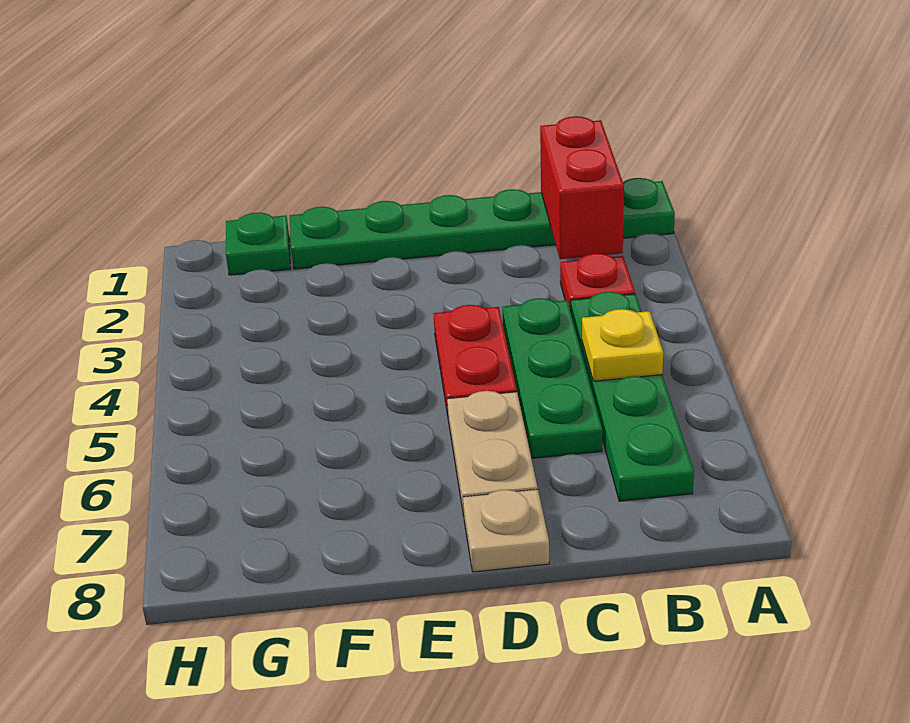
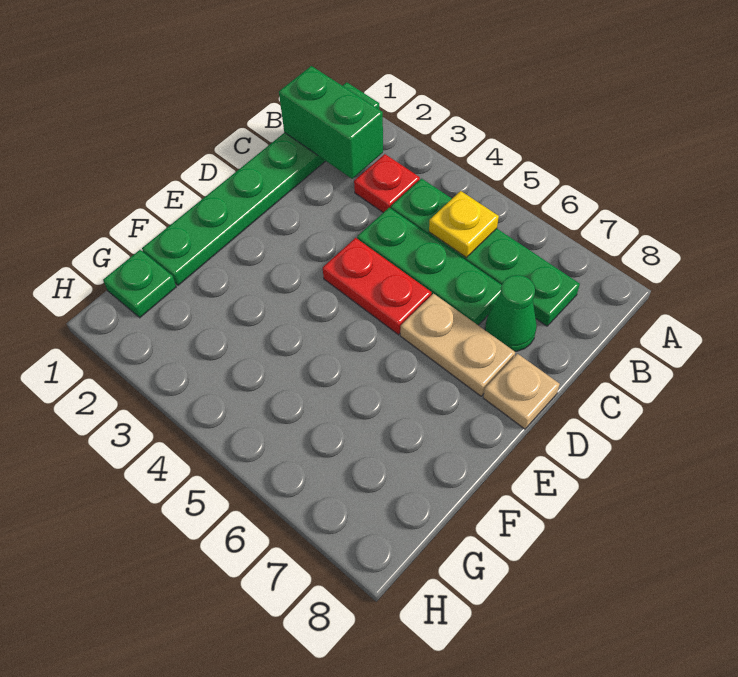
red brick B1:B2 level 2 -> green brick B1:B2 level 2
none -> green cone C7 level 1

